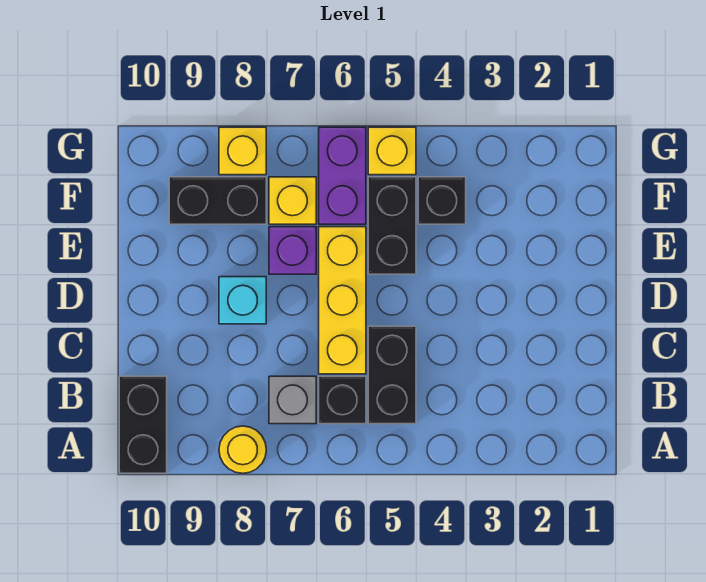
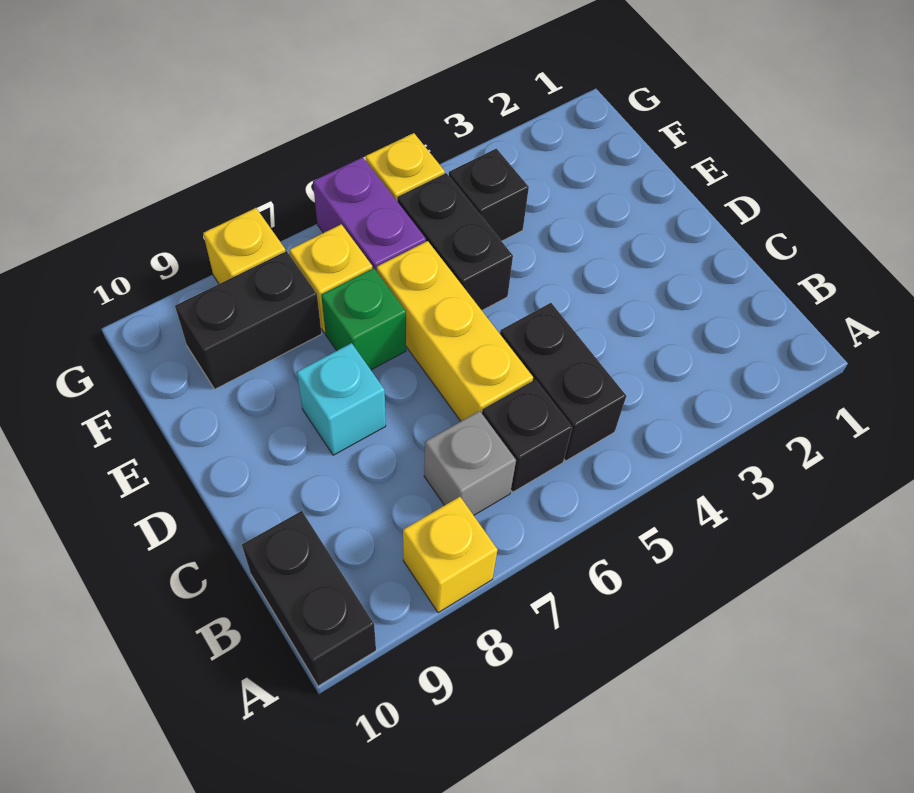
yellow round brick A8 level 1 -> yellow brick A8 level 1
purple brick E7 level 1 -> green brick E7 level 1

